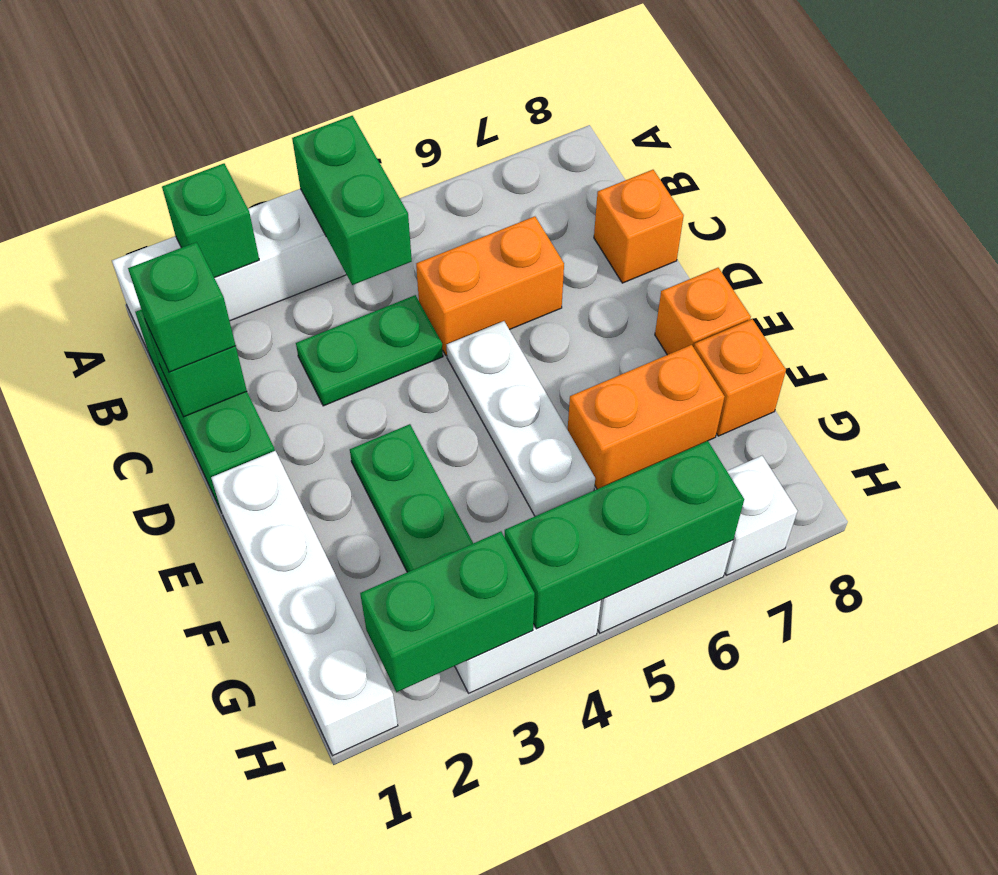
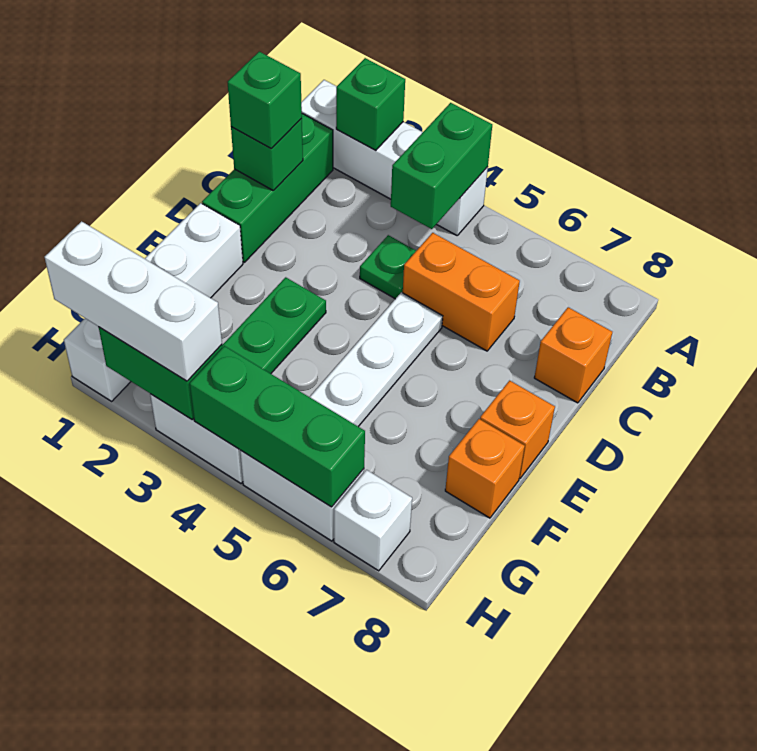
green plate C3:C4 level 1 -> green plate C4 level 1
orange brick F6:F7 level 1 -> none
none -> white brick H1:H3 level 3

